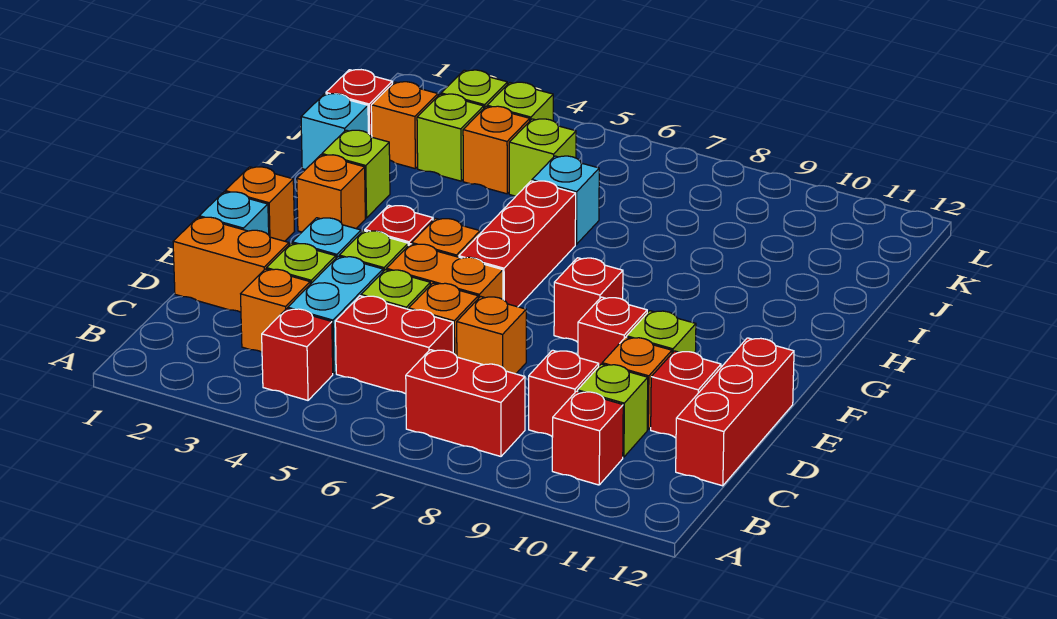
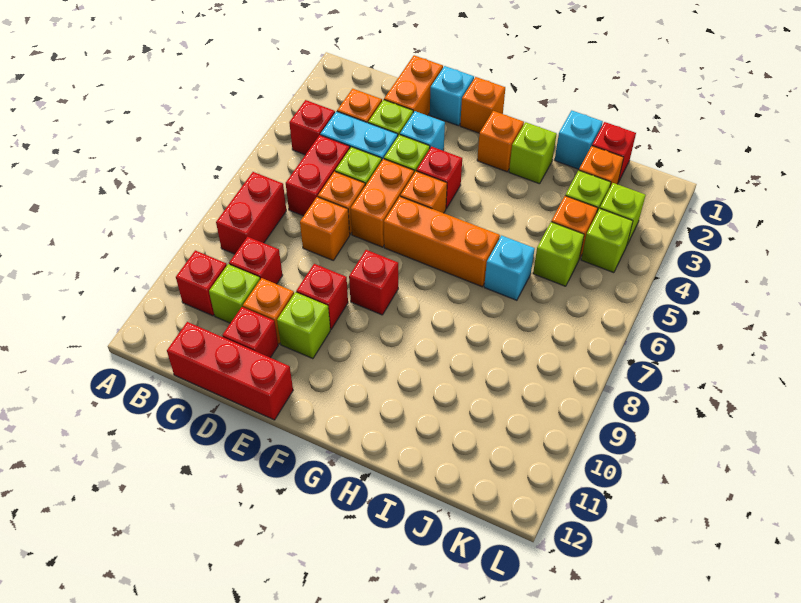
red brick F6:H6 level 1 -> orange brick F6:H6 level 1

